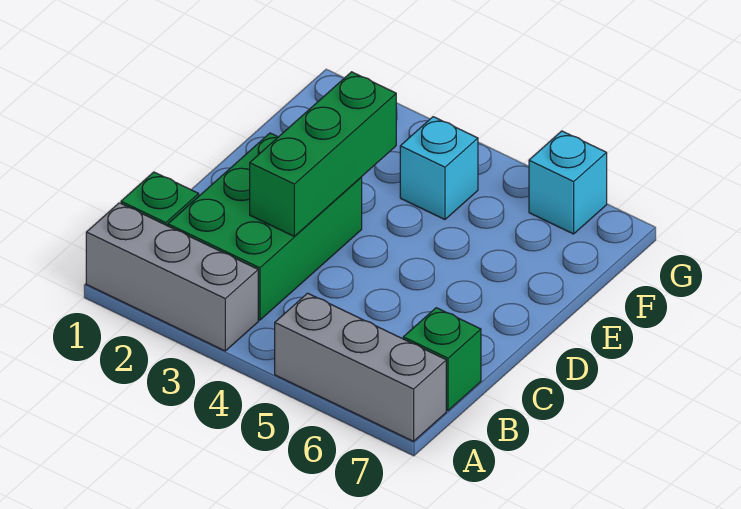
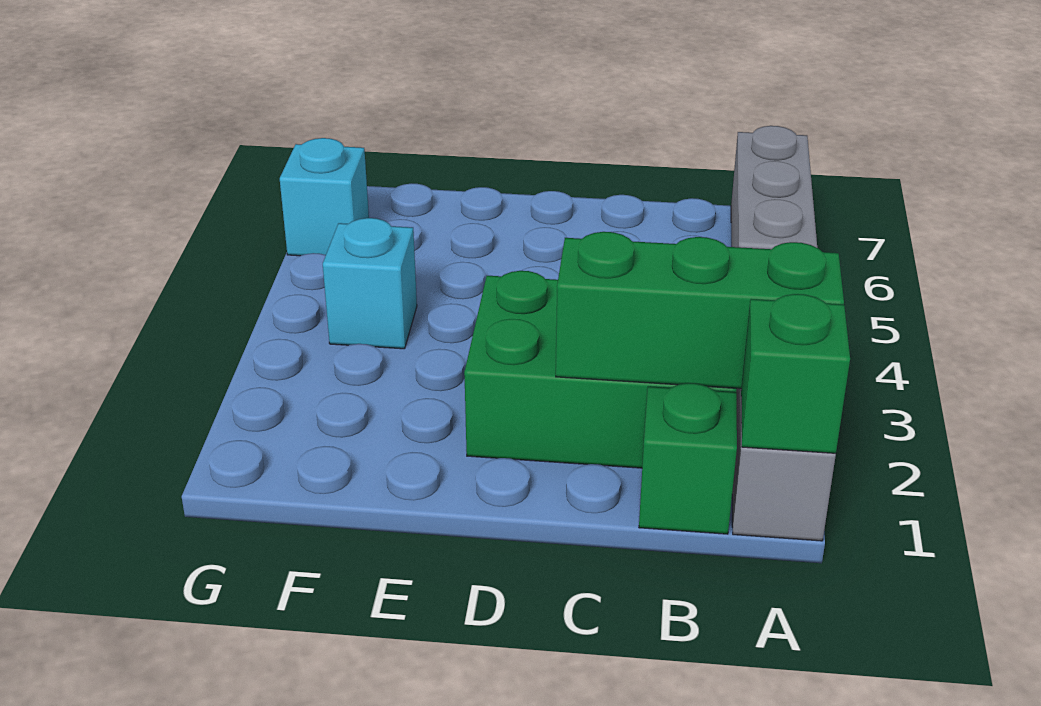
green brick B7 level 1 -> green brick A1 level 2
green brick C3:E3 level 2 -> green brick A2:C2 level 2

